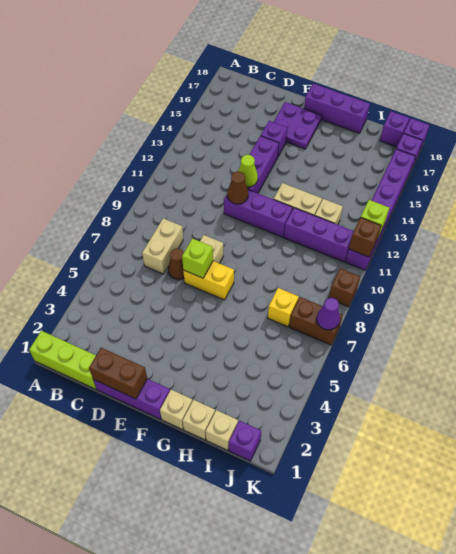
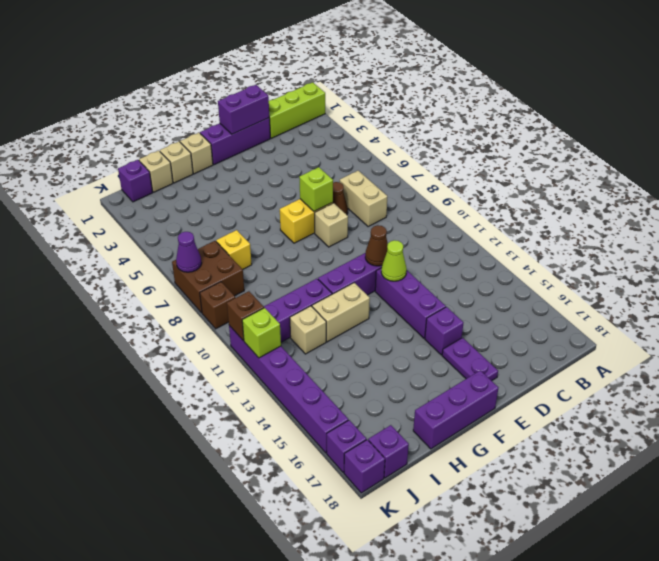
brown brick D1:E1 level 2 -> purple brick D1:E1 level 2
purple plate E16:F17 level 1 -> purple plate E16:E17 level 1
brown brick J7:K7 level 1 -> brown brick J7:K8 level 1

